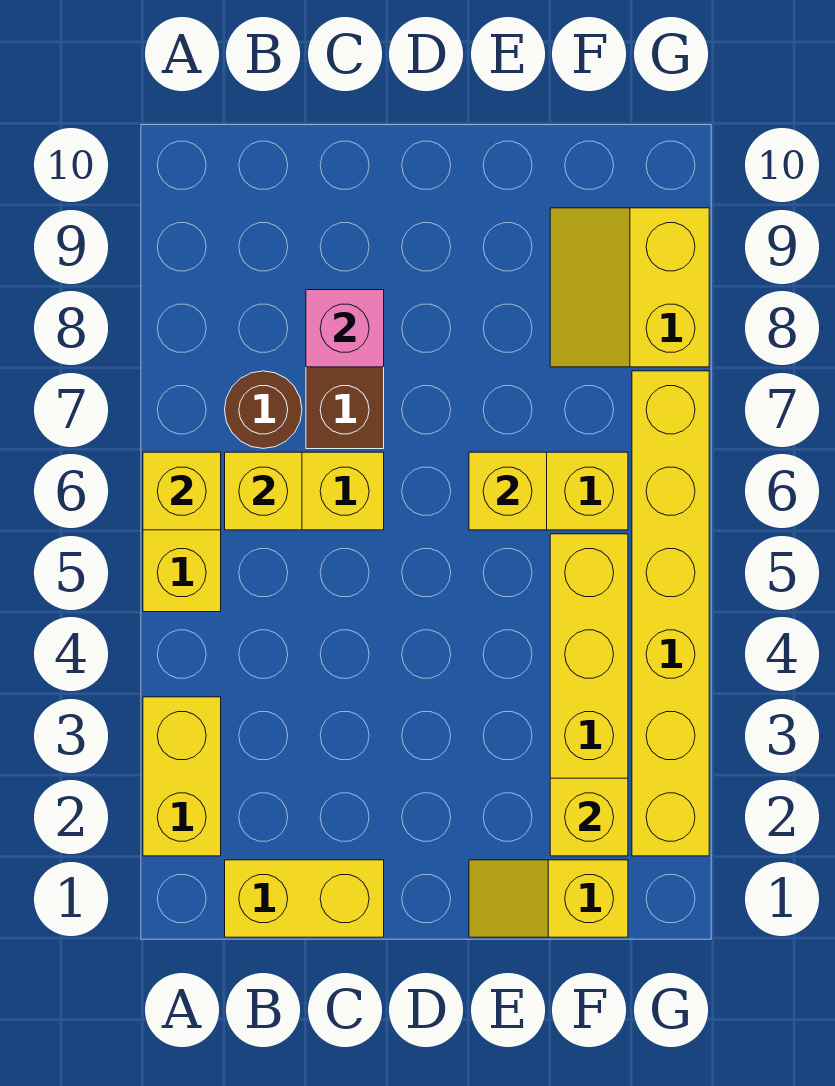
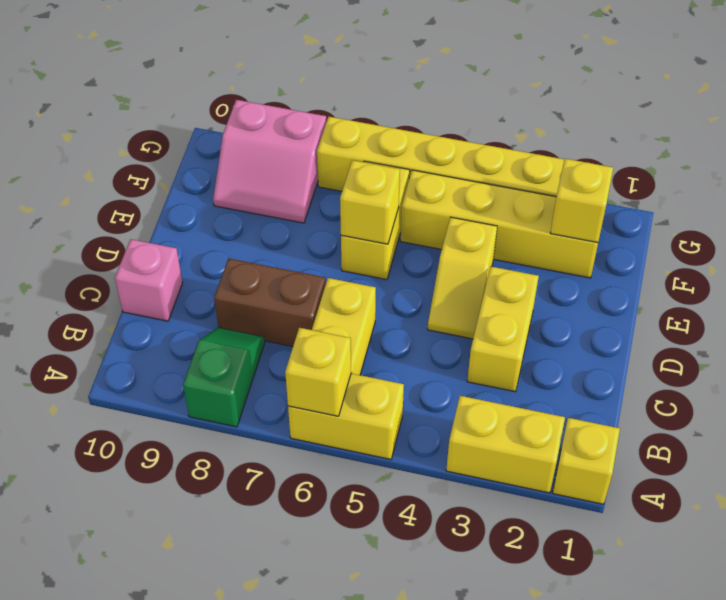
none -> green slope A8:B8 level 1 top A
yellow brick B1:C1 level 1 -> yellow brick C3:D3 level 1
yellow brick B6 level 2 -> yellow brick A1 level 1
brown round brick B7 level 1 -> none
pink brick C8 level 2 -> pink brick C10 level 1
yellow slope E1:F1 level 1 top F -> yellow slope D4:E4 level 1 top E
yellow slope F8:G9 level 1 top G -> pink slope F8:G9 level 1 top G

